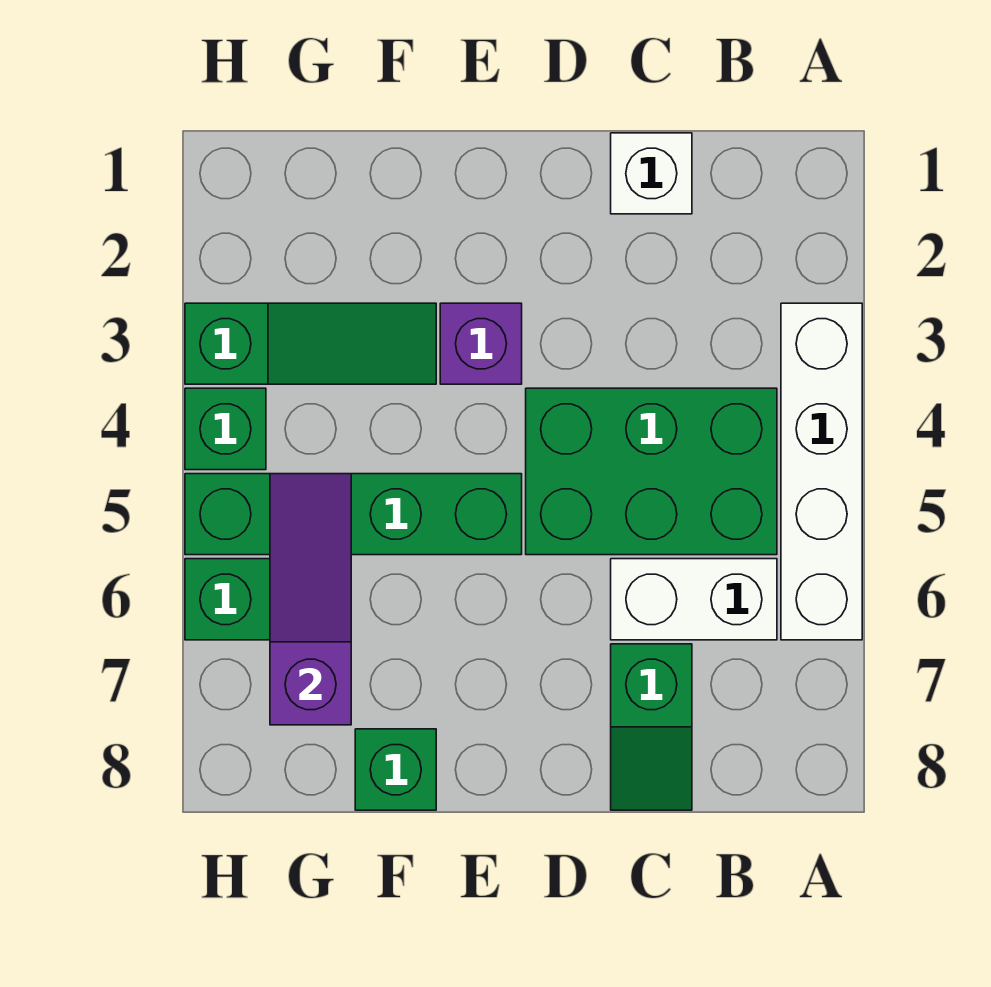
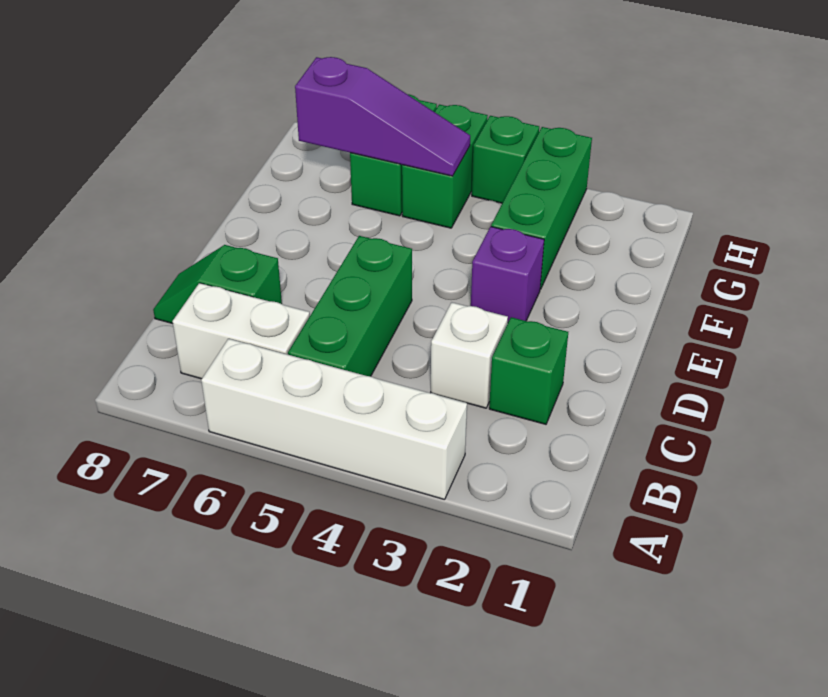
green brick B4:D5 level 1 -> green brick B5:D5 level 1
white brick B6:C6 level 1 -> white brick B6:B7 level 1
white brick C1 level 1 -> white brick C3 level 1
green brick E5:H5 level 1 -> green brick G5:H5 level 1
green slope F3:H3 level 1 top H -> green brick F3:H3 level 1
green brick F8 level 1 -> green brick C2 level 1

